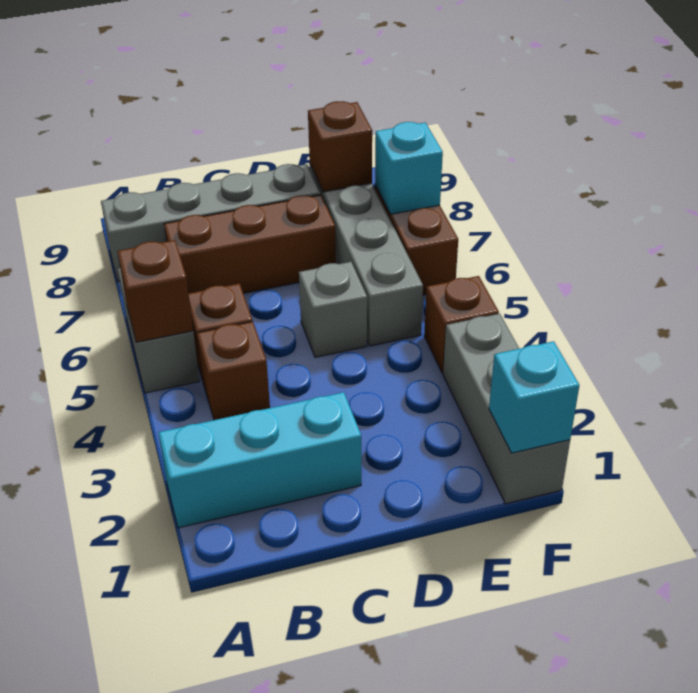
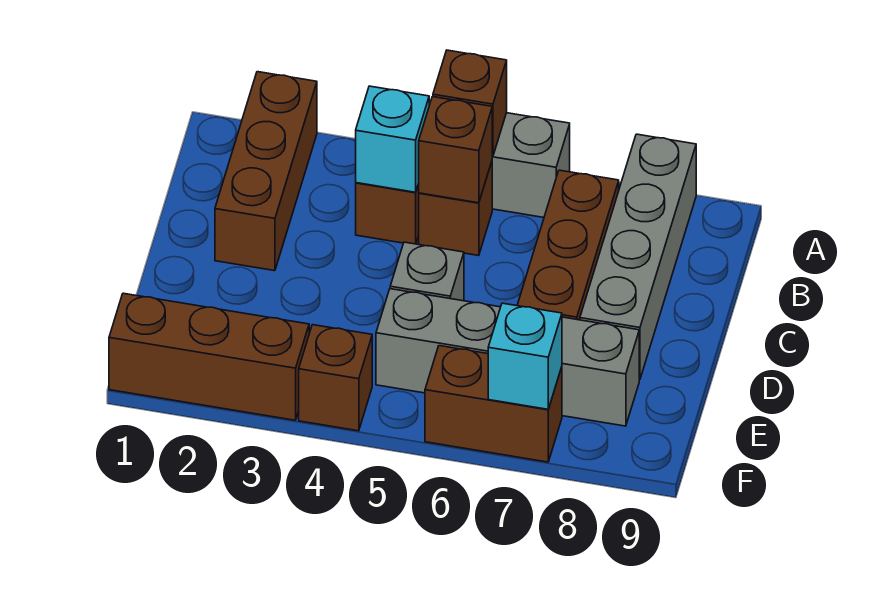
cyan brick A2:C2 level 1 -> brown brick A2:C2 level 1
brown brick E8 level 2 -> brown brick B5 level 2
grey brick F1:F3 level 1 -> brown brick F1:F3 level 1
cyan brick F1 level 2 -> cyan brick B4 level 2

